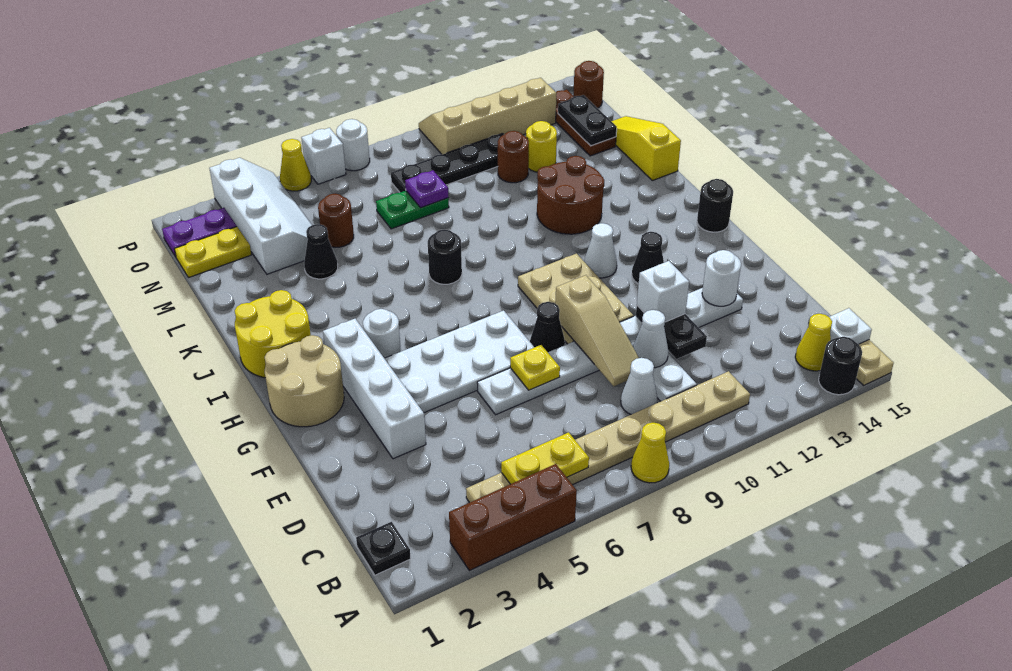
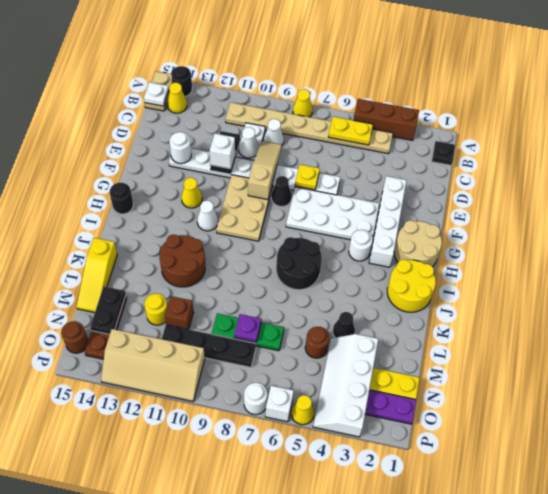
black cone G12 level 1 -> yellow cone G12 level 1
black round brick J7 level 1 -> black round brick I6:J7 level 1
green plate M7:M8 level 1 -> green plate M7:M9 level 1
brown round brick M11 level 1 -> brown brick M11 level 1

